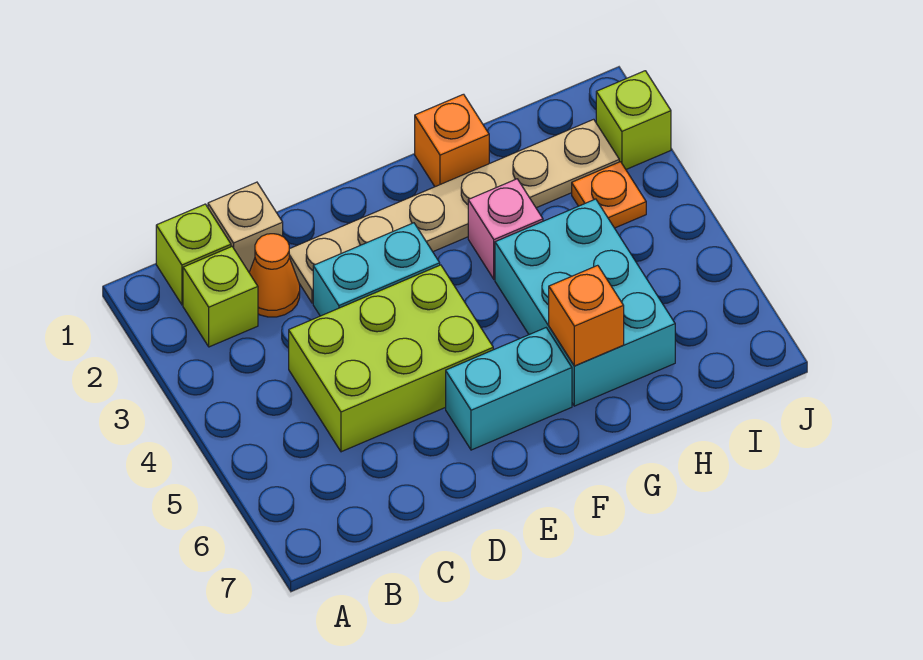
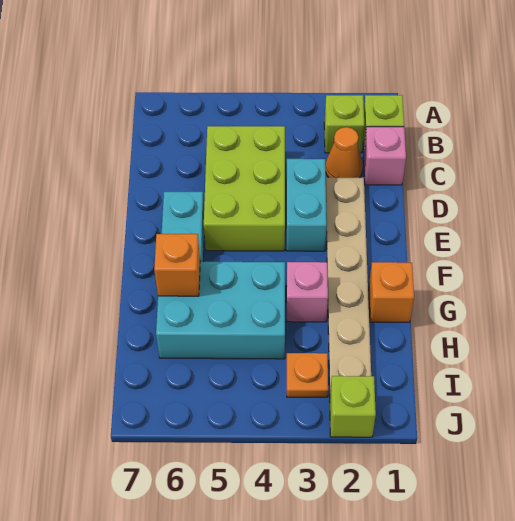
tan brick C1 level 1 -> pink brick C1 level 1

